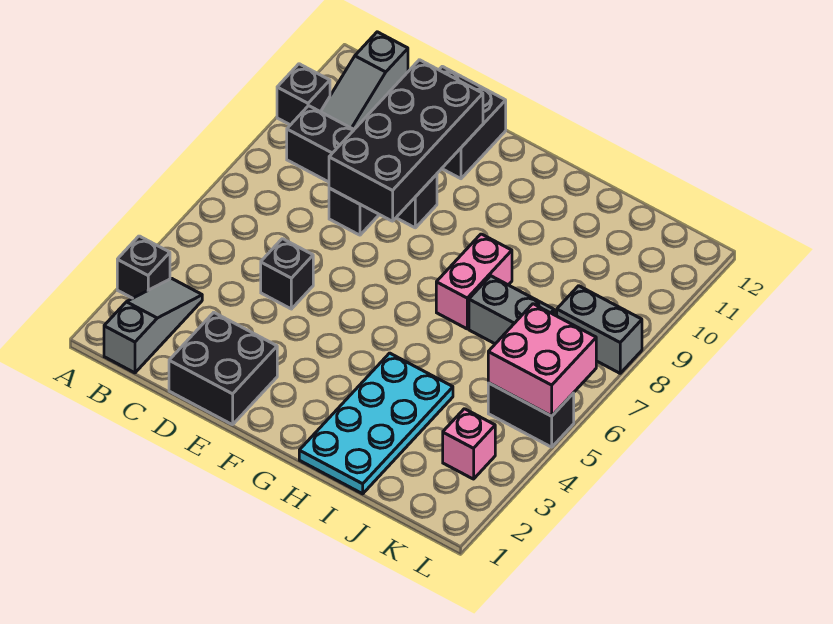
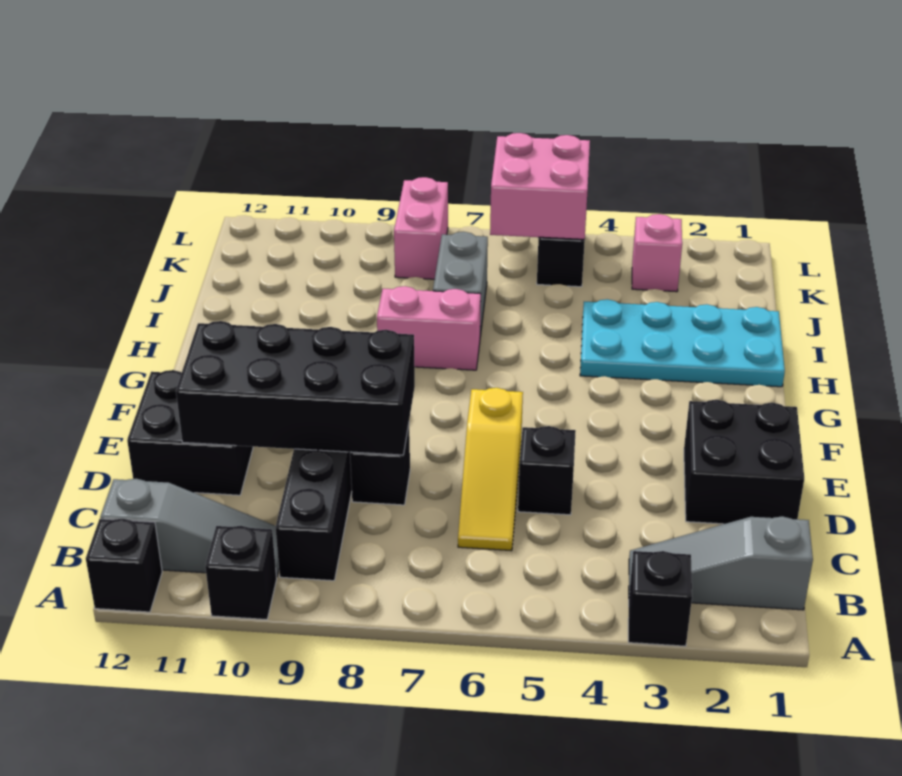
none -> black brick A12 level 1
none -> yellow slope C6:E6 level 1 top E
grey brick K8:L8 level 1 -> pink brick K8:L8 level 1

